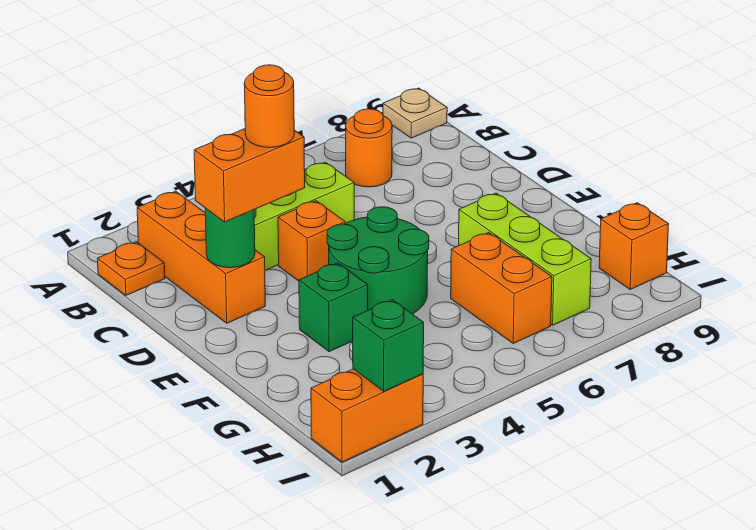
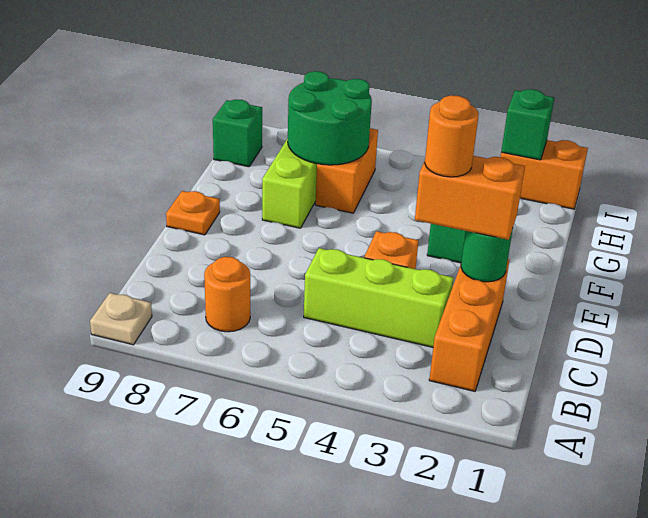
orange plate B1 level 1 -> orange plate E9 level 1
green round brick E4:F5 level 1 -> green round brick G6:H7 level 2
orange brick H9 level 1 -> green brick H9 level 1

